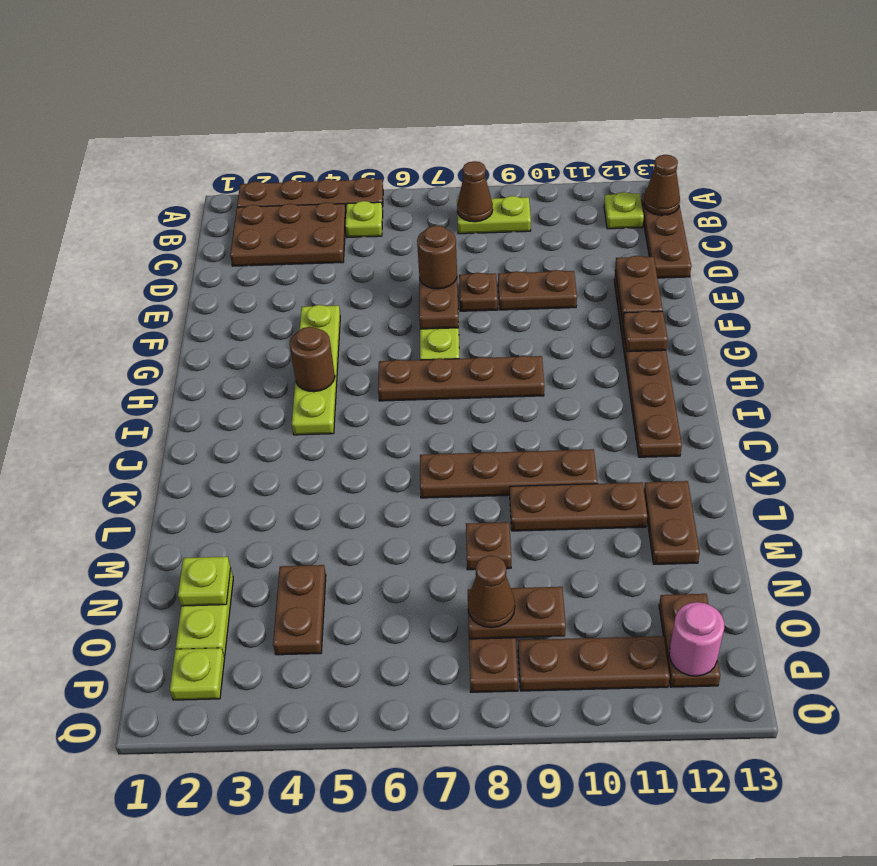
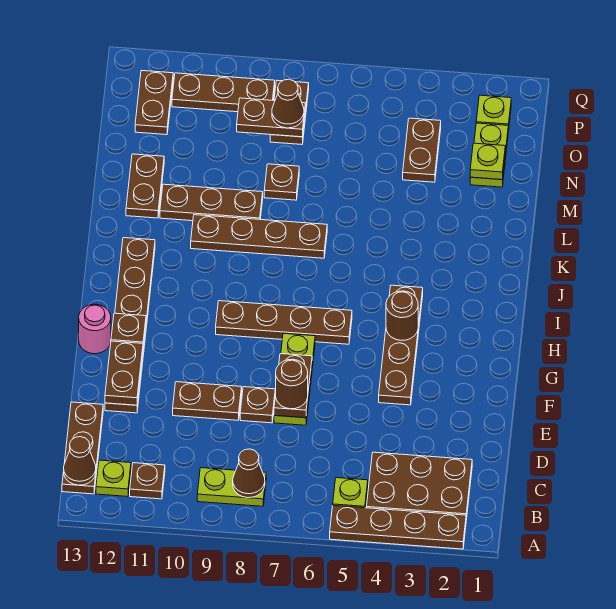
none -> brown plate B11 level 1
lime plate F4:I4 level 1 -> brown plate F4:I4 level 1
pink round brick P12 level 2 -> pink round brick G13 level 1

